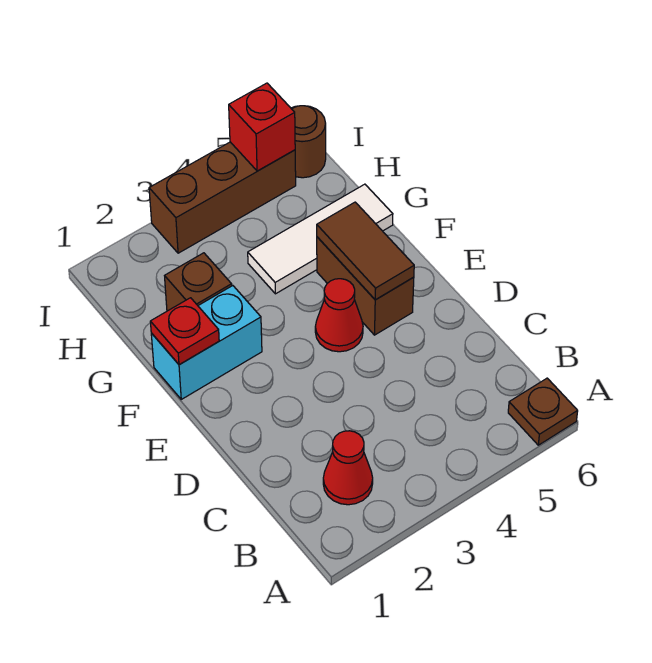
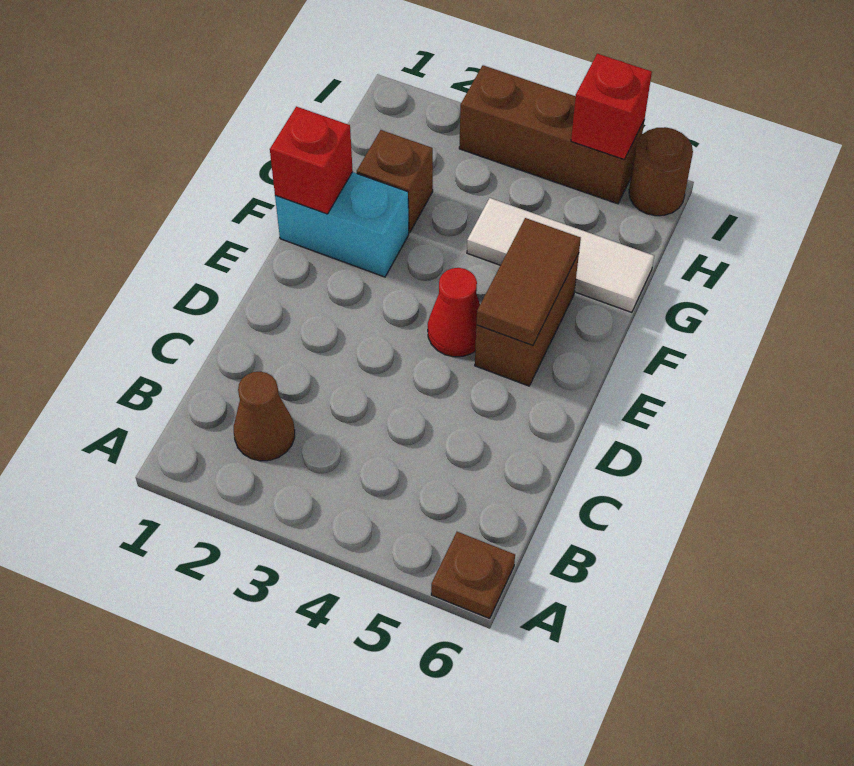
red cone B2 level 1 -> brown cone B2 level 1
red plate F1 level 2 -> red brick F1 level 2

